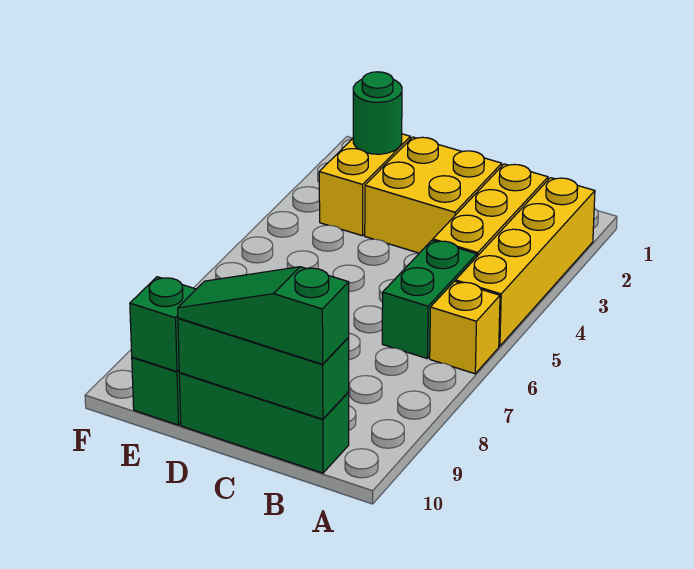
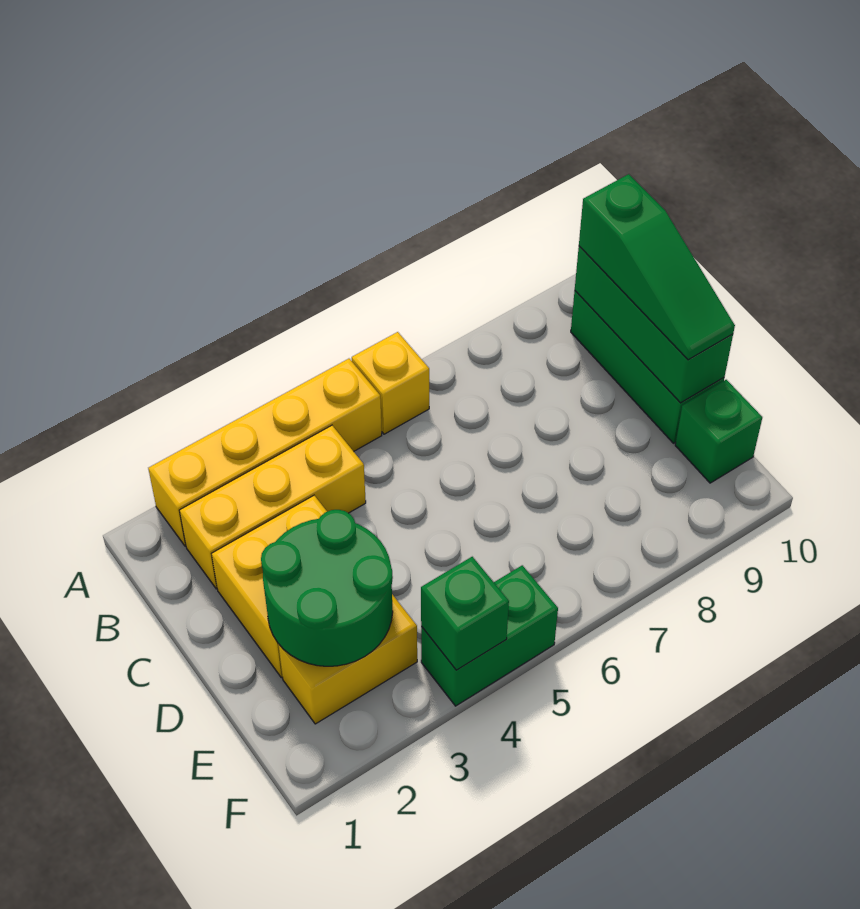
green brick B5:B6 level 1 -> green brick F4:F5 level 1
green round brick E2 level 2 -> green round brick D2:E3 level 2
green brick E10 level 2 -> green brick F4 level 2

